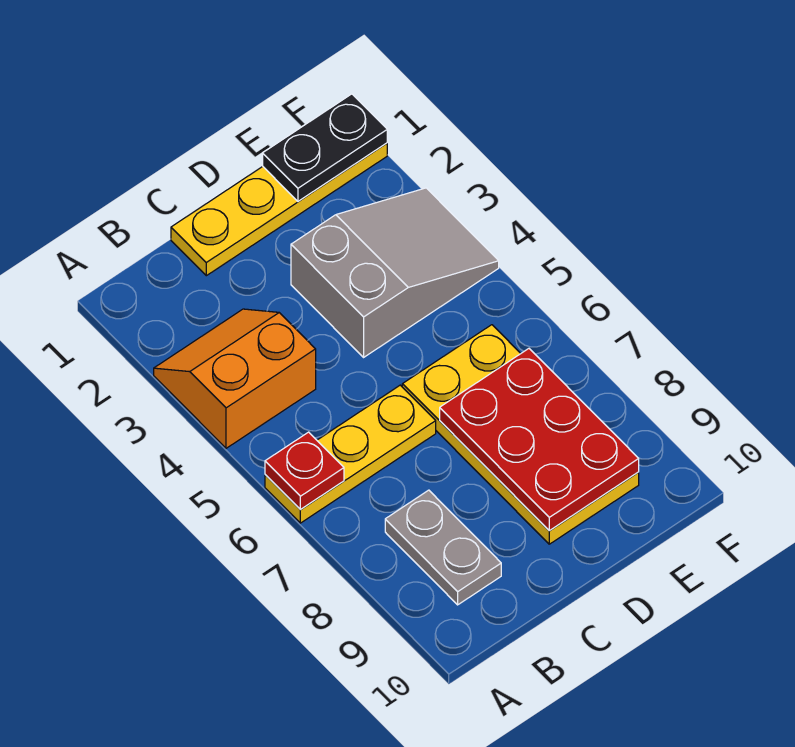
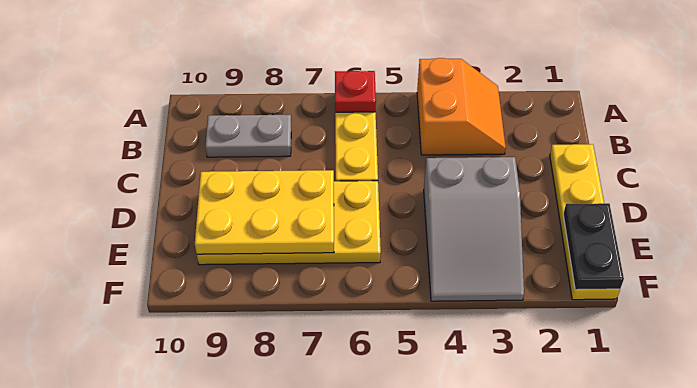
red plate D7:E9 level 2 -> yellow plate D7:E9 level 2

